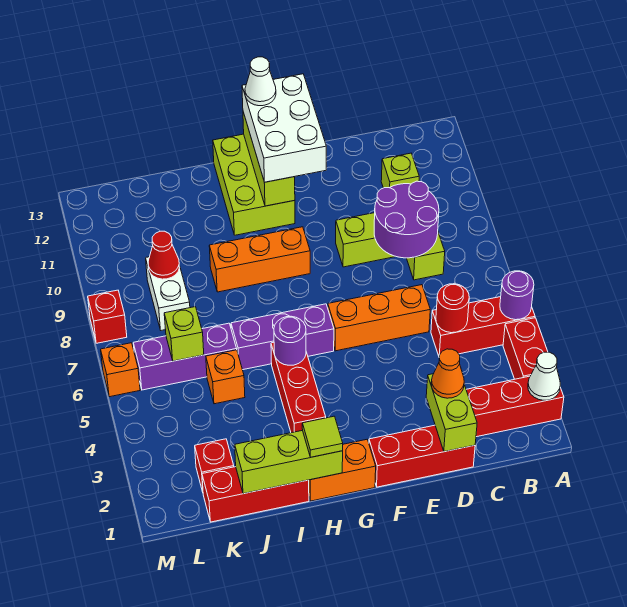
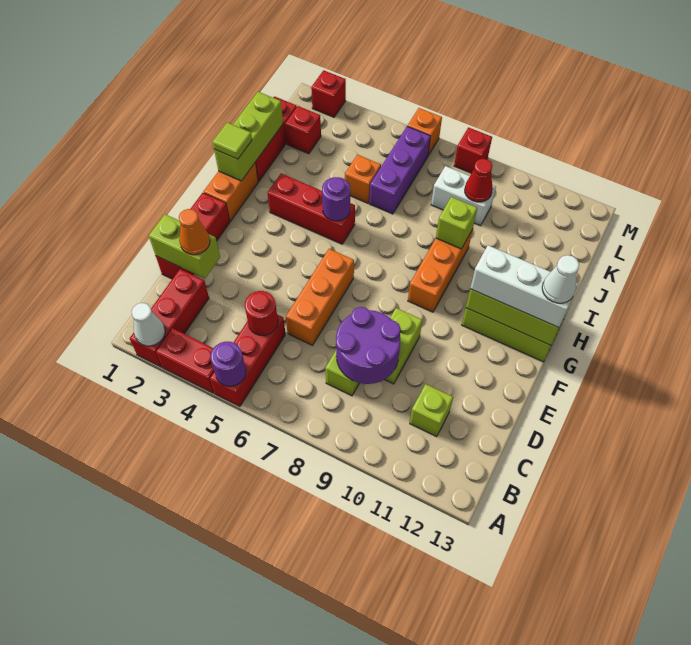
white brick F11:G13 level 3 -> white brick G11:G13 level 3
purple brick G6:I6 level 1 -> none
lime brick K6 level 2 -> lime brick I9 level 2
none -> red brick M2 level 1

